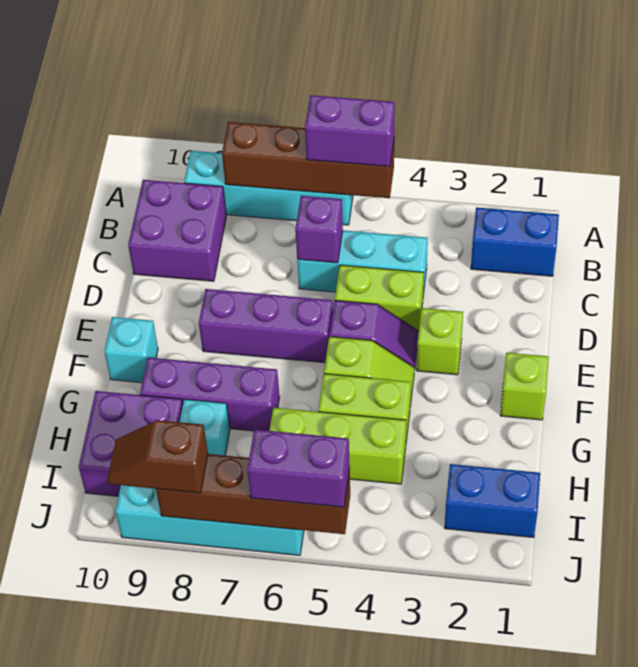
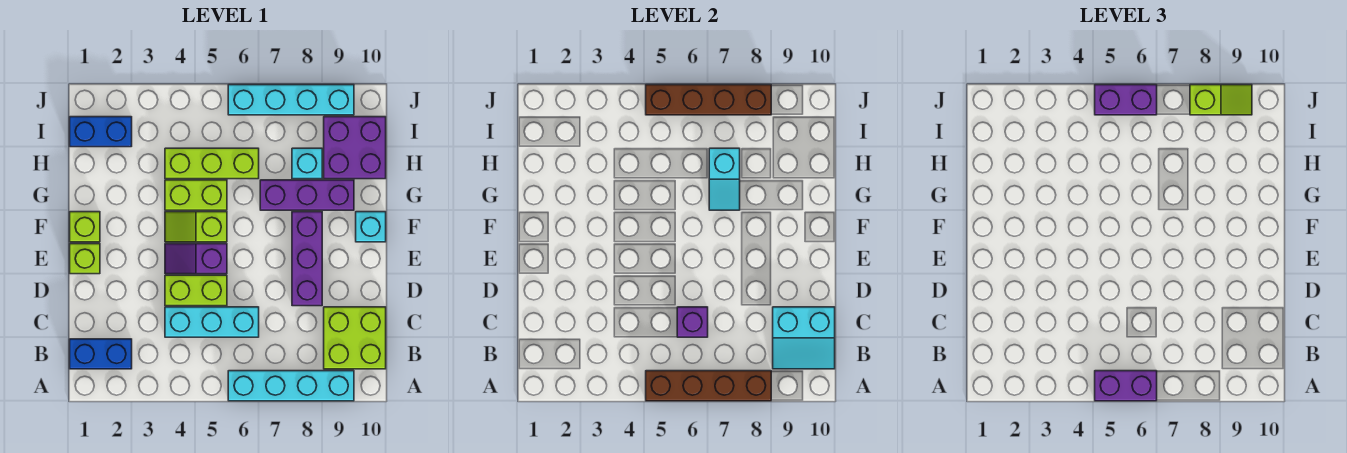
purple brick B9:C10 level 1 -> lime brick B9:C10 level 1
none -> cyan slope B9:C10 level 2 top C
lime brick E3 level 1 -> lime brick E1 level 1
purple brick E6:E8 level 1 -> purple brick D8:F8 level 1
none -> cyan slope G7:H7 level 2 top H
brown slope J8:J9 level 3 top 8 -> lime slope J8:J9 level 3 top 8

